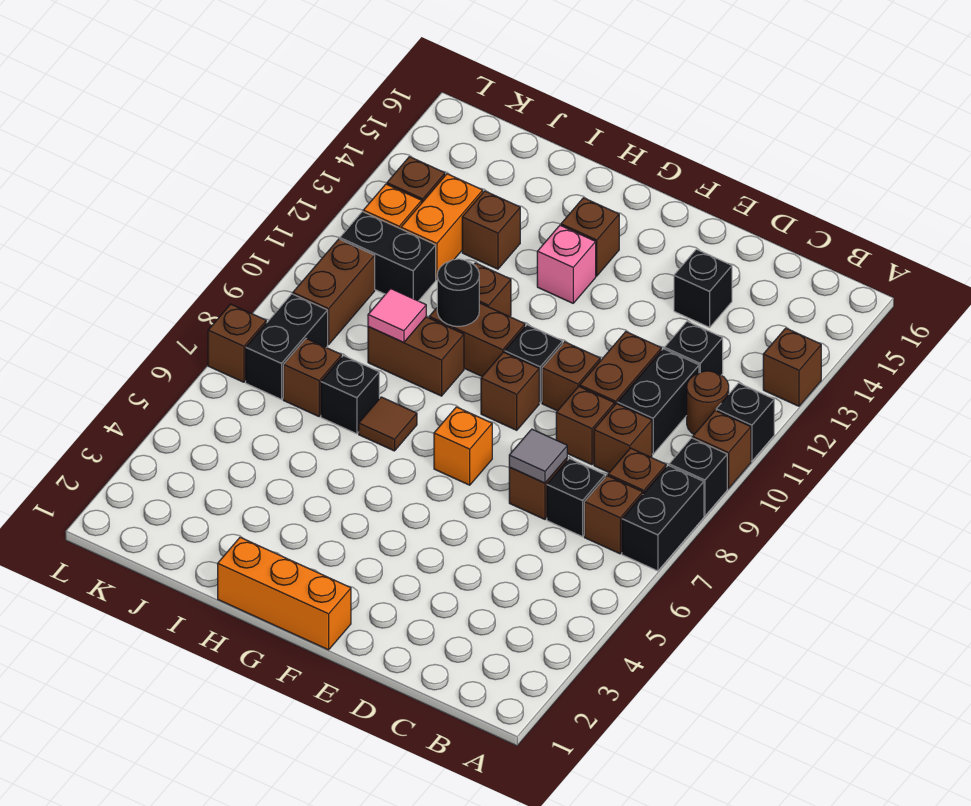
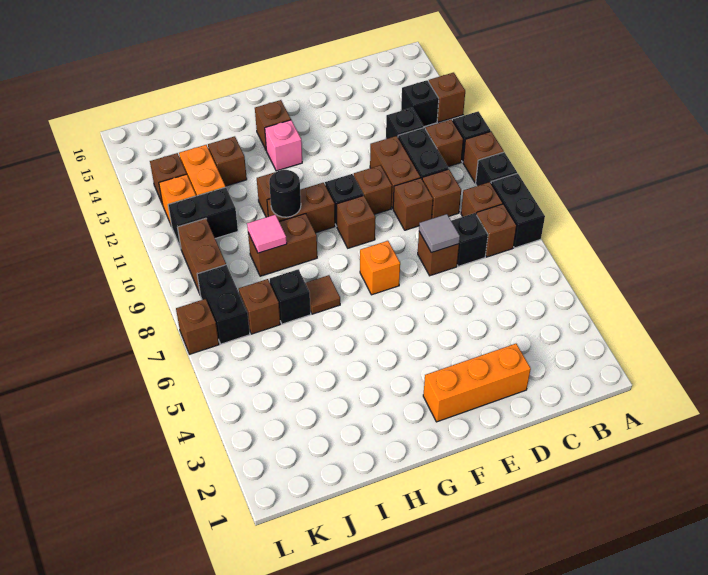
brown round brick B11 level 1 -> brown brick B11 level 1
black brick D14 level 1 -> black brick B13 level 1
orange brick F1:H1 level 1 -> orange brick D2:F2 level 1

